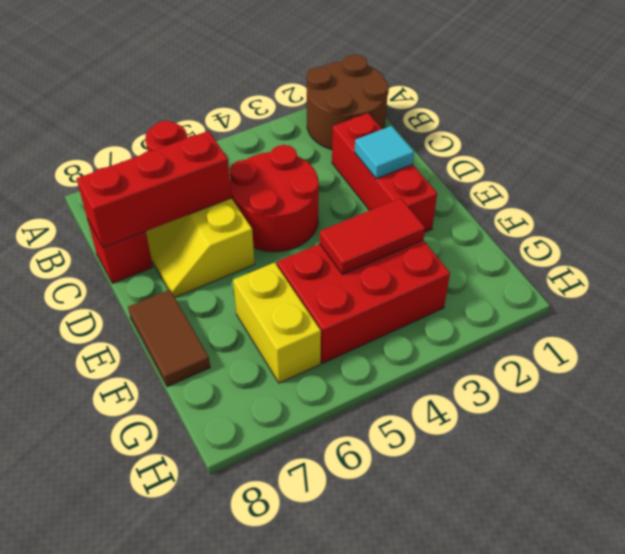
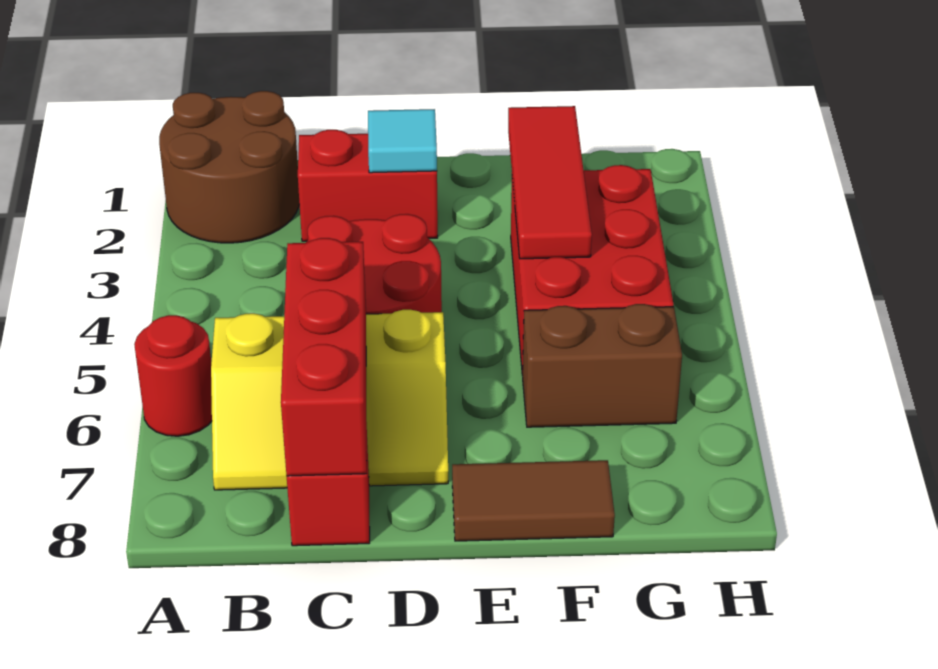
red brick C2:E2 level 1 -> red brick C2:D2 level 1
red tile F3:F4 level 2 -> red tile F2:F4 level 2
yellow brick F6:G6 level 1 -> brown brick F6:G6 level 1

